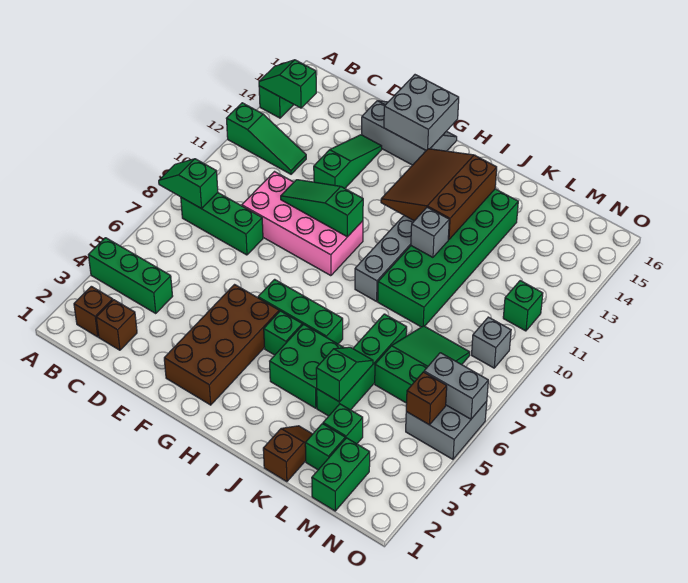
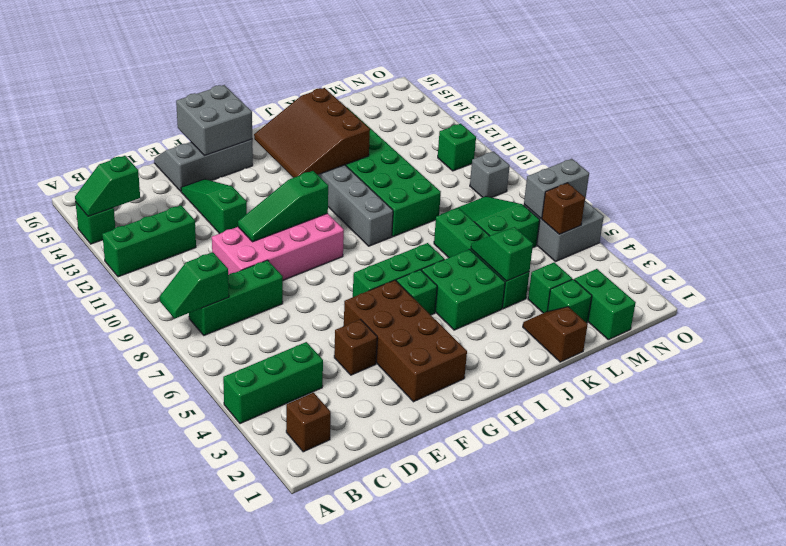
green slope A12:C12 level 1 top A -> green brick A12:C12 level 1
brown brick C2 level 1 -> brown brick E4 level 1
grey brick J11 level 2 -> none

